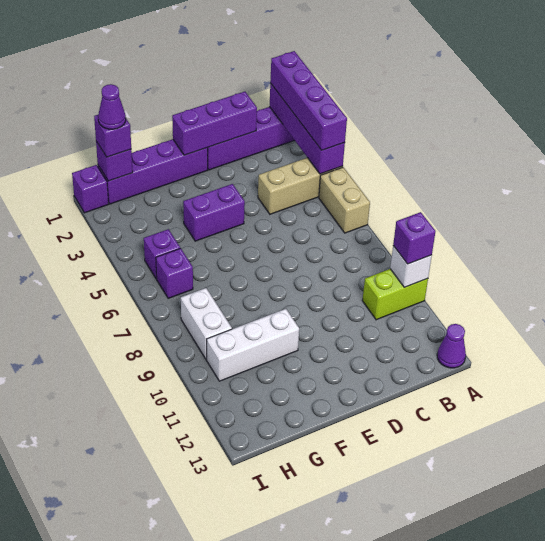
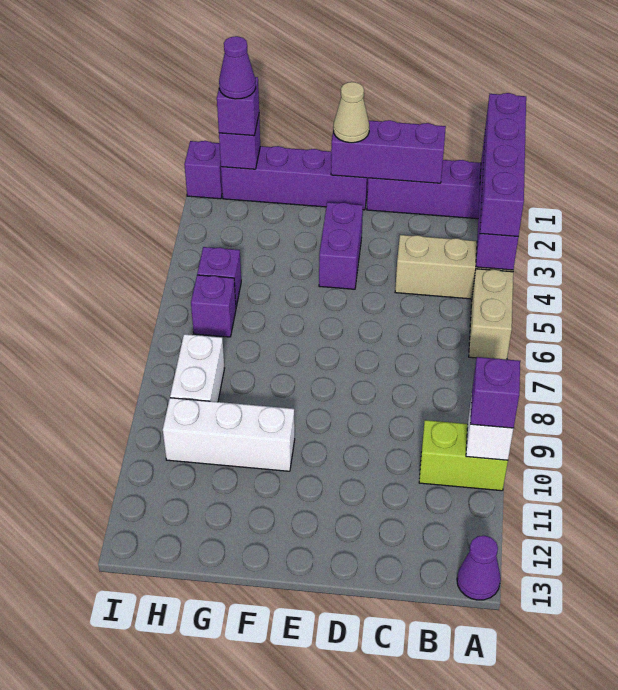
none -> tan cone E1 level 3
purple brick E4:F4 level 1 -> purple brick E3:E4 level 1

